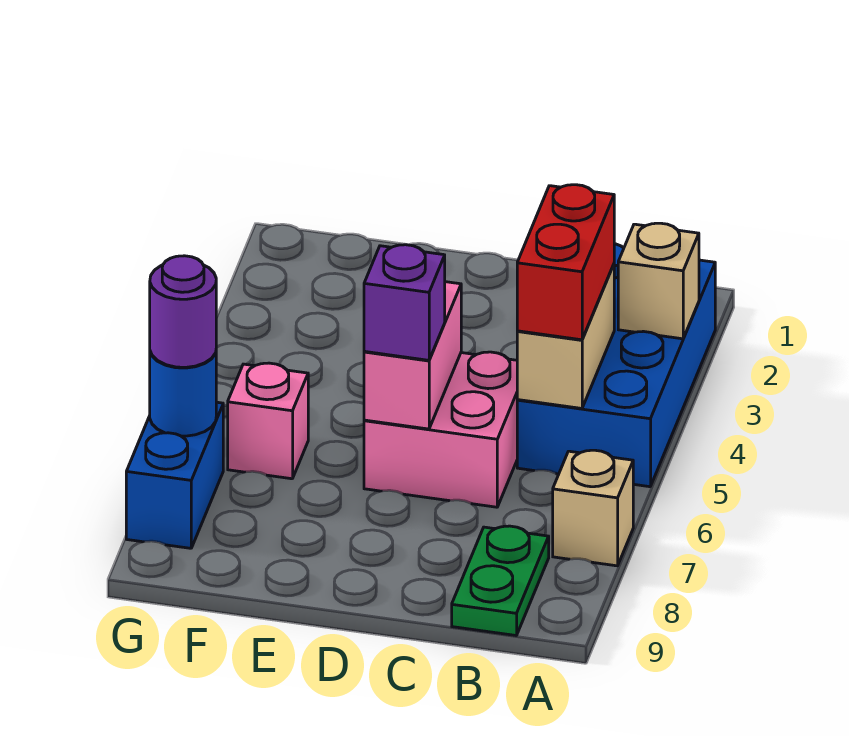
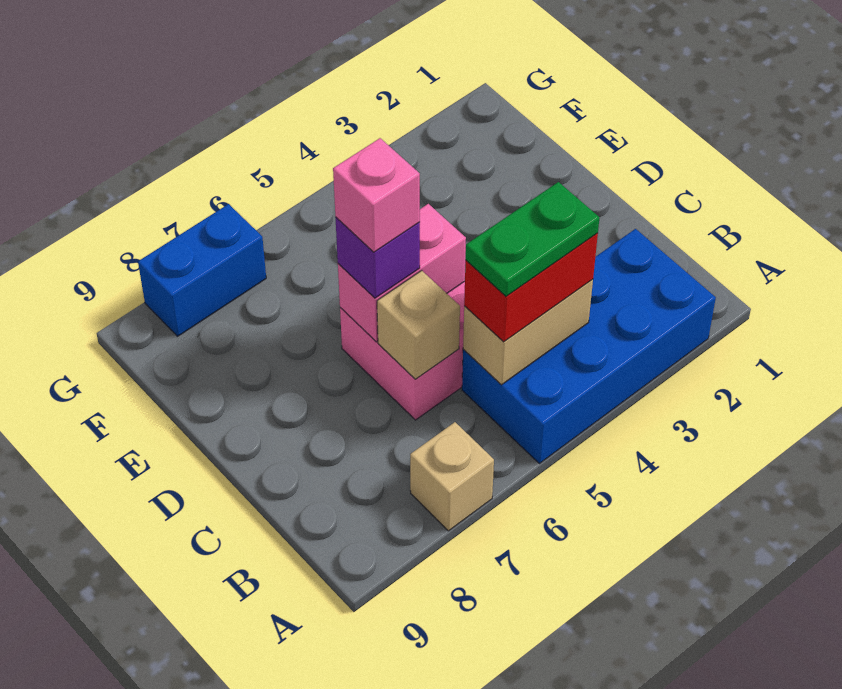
tan brick A3 level 2 -> tan brick C6 level 2
green plate B8:B9 level 1 -> green plate B4:B5 level 4
pink brick F6 level 1 -> pink brick D6 level 4
blue round brick G7 level 2 -> none
purple round brick G7 level 3 -> none

